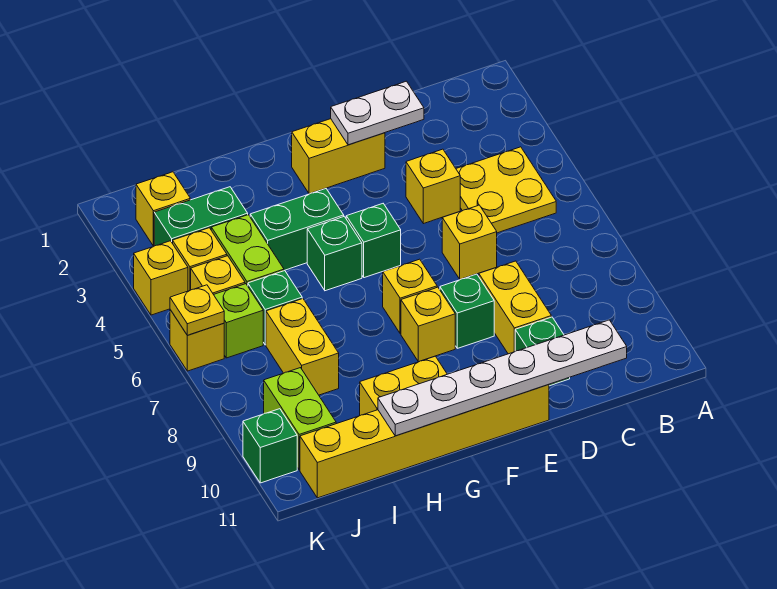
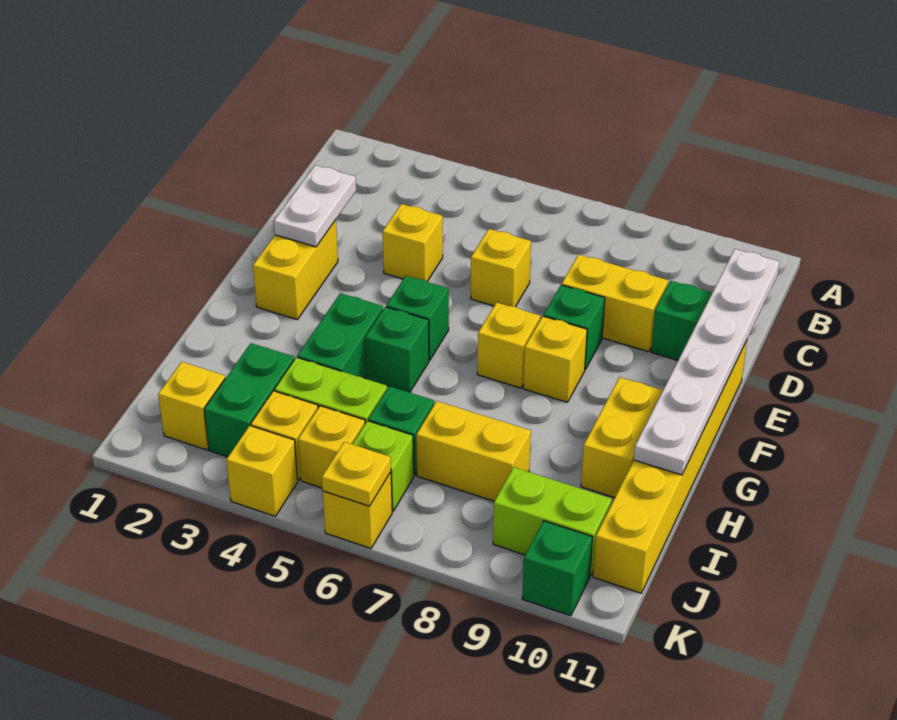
yellow plate B4:C5 level 1 -> none

